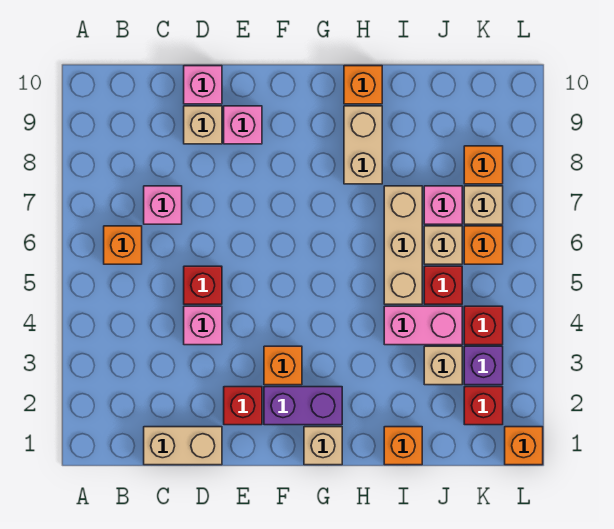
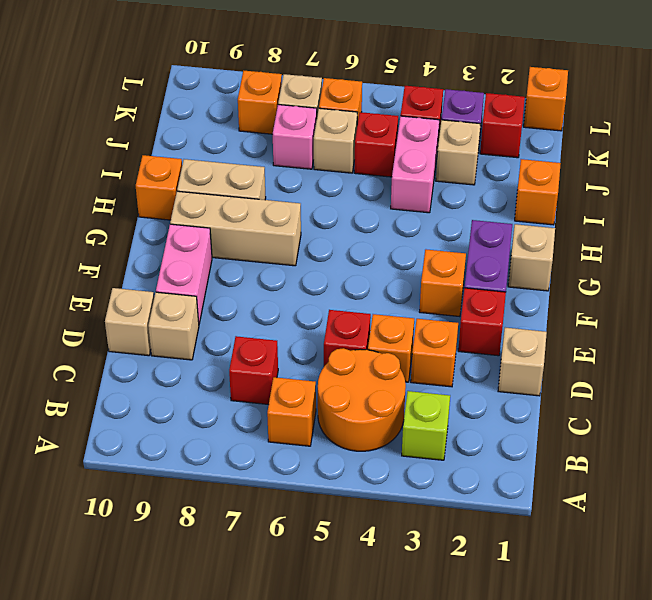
none -> lime brick B3 level 1
none -> orange round brick B4:C5 level 1
tan brick C1:D1 level 1 -> tan brick D1 level 1
pink brick C7 level 1 -> red brick C7 level 1
none -> orange brick D3 level 1
pink brick D4 level 1 -> orange brick D4 level 1
pink brick D10 level 1 -> tan brick D10 level 1
pink brick E9 level 1 -> pink brick E9:F9 level 1
tan brick I5:I7 level 1 -> tan brick G7:G9 level 1

